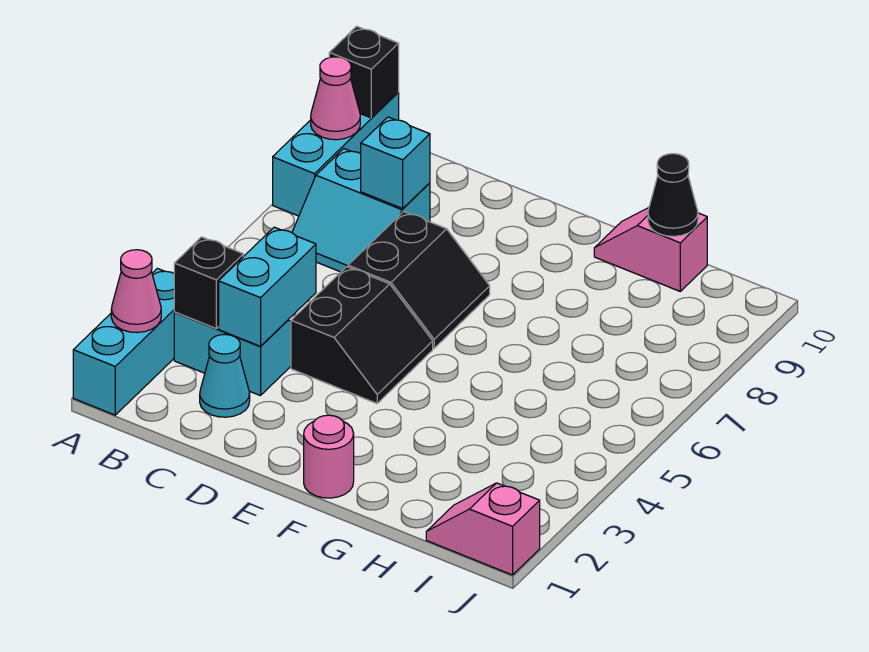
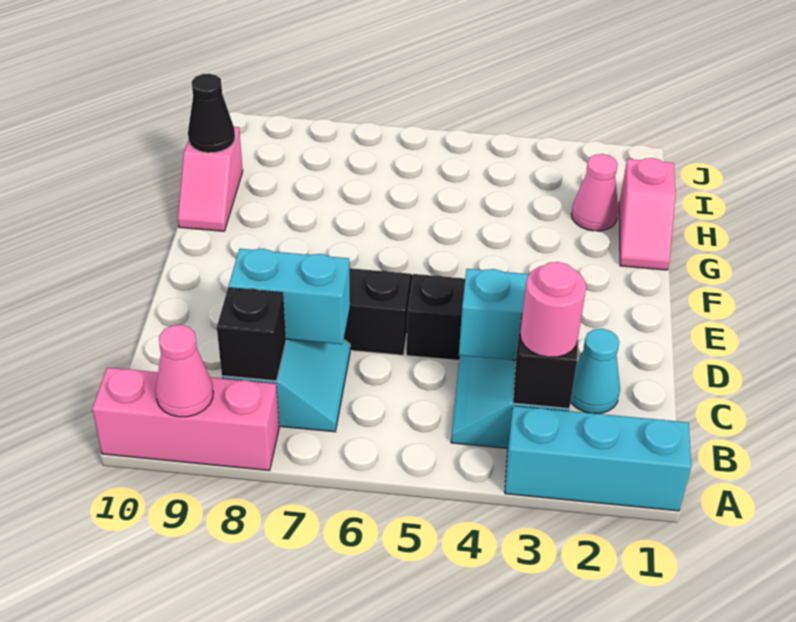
pink cone A2 level 2 -> pink cone H2 level 1
cyan brick A8:A10 level 1 -> pink brick A8:A10 level 1
black brick A10 level 2 -> black brick B8 level 2
cyan brick C8 level 2 -> cyan brick C7:C8 level 2
pink round brick F1 level 1 -> pink round brick B3 level 3
pink slope I1:J1 level 1 top J -> pink slope G1:H1 level 1 top H

